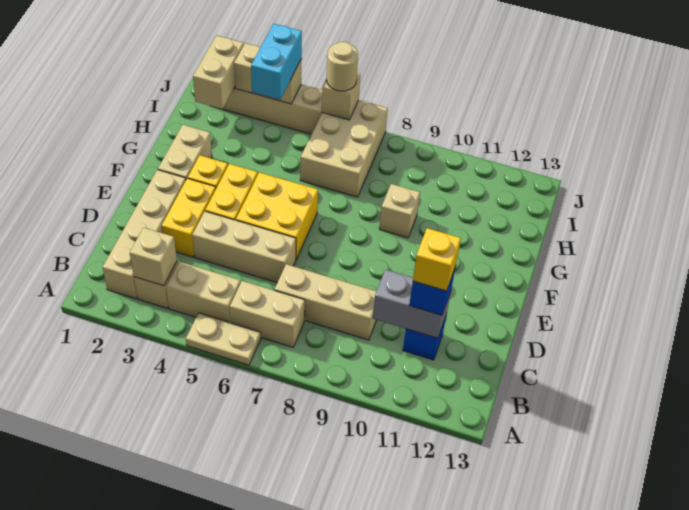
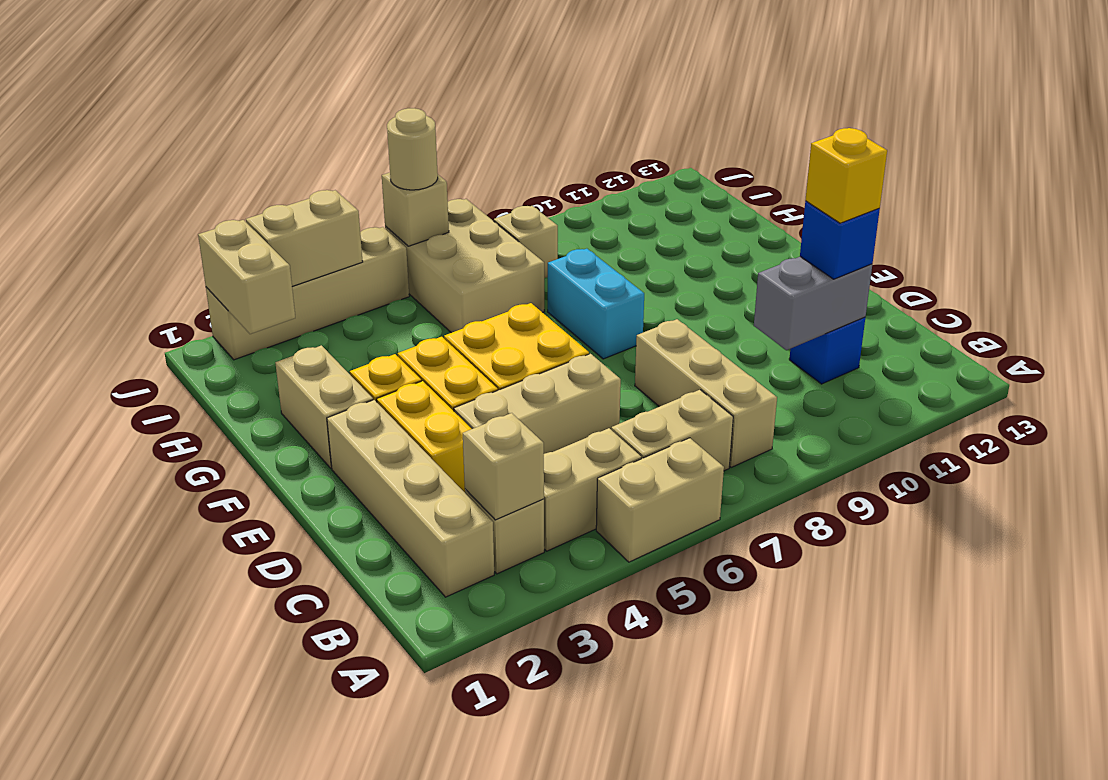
tan plate A5:A6 level 1 -> tan brick A5:A6 level 1
tan brick C7:C9 level 1 -> tan brick B8:D8 level 1
tan brick G9 level 1 -> tan brick I8 level 1
cyan brick I4:J4 level 3 -> cyan brick F8:G8 level 1

